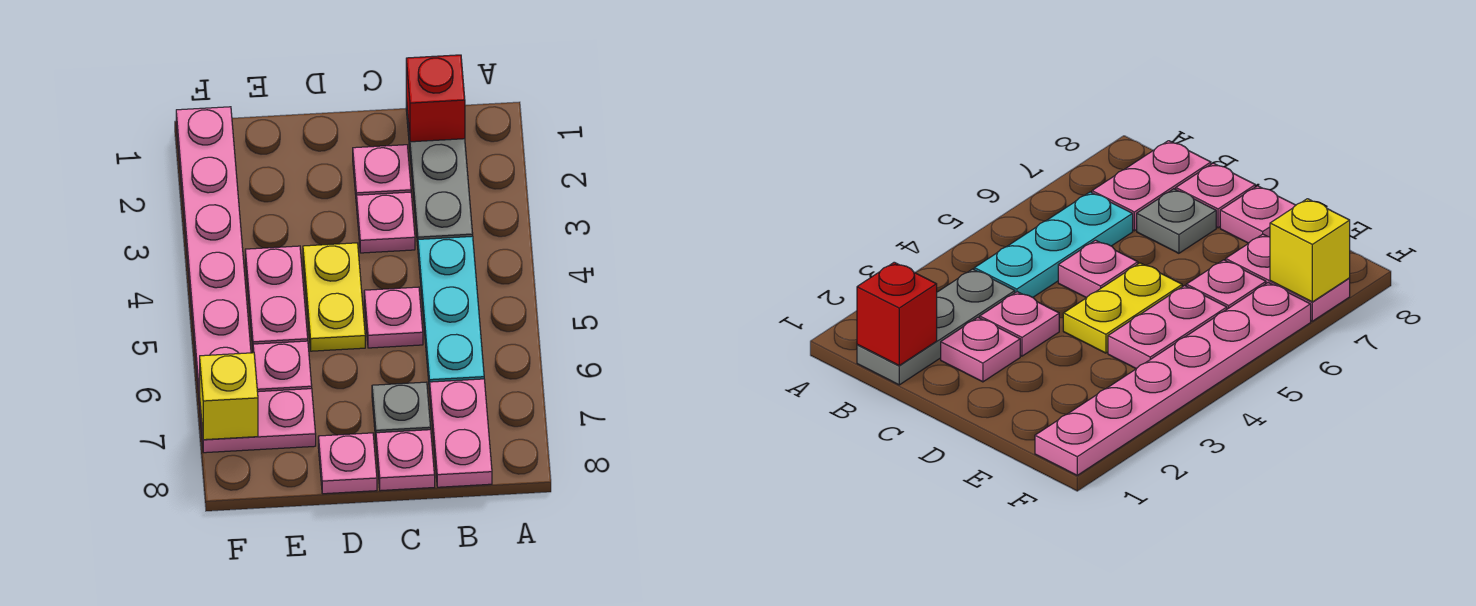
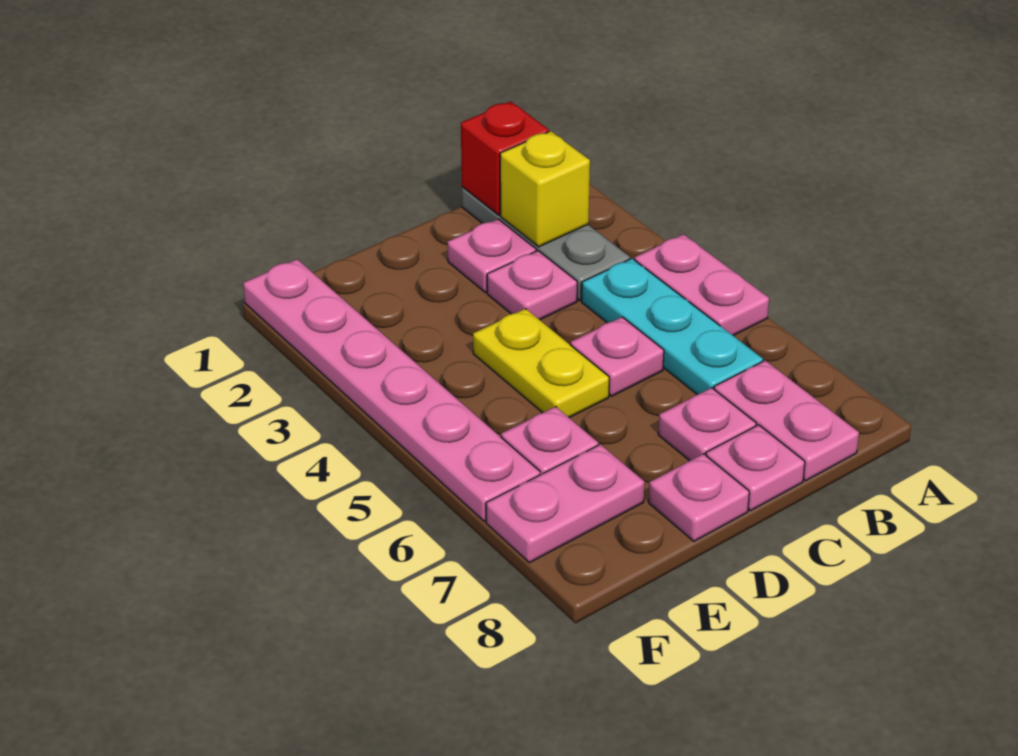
grey plate C7 level 1 -> pink plate C7 level 1
pink plate E4:E5 level 1 -> pink plate A4:A5 level 1
yellow brick F7 level 2 -> yellow brick B2 level 2

